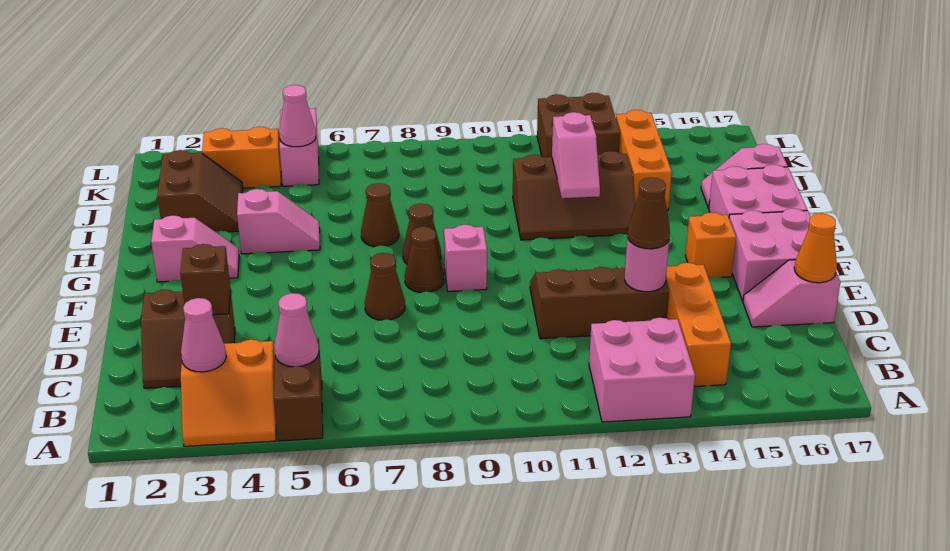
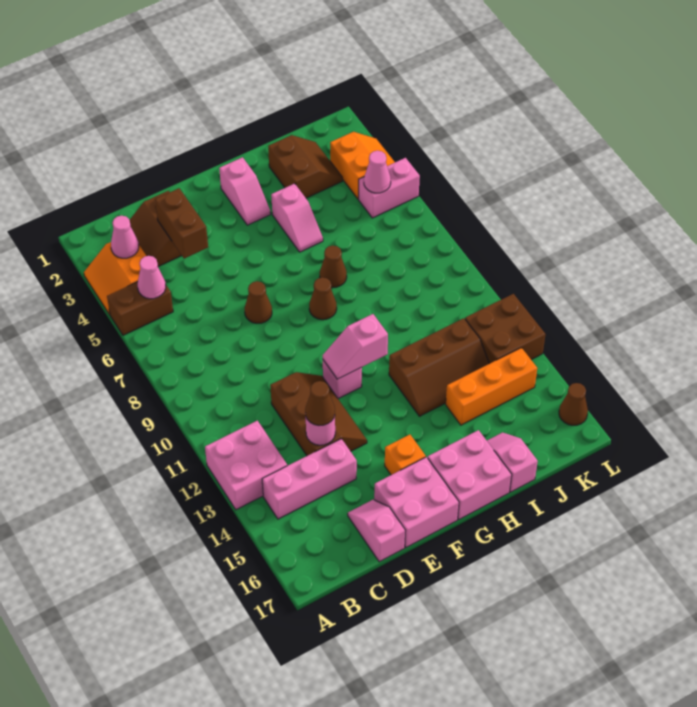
orange brick B14:D14 level 1 -> pink brick B14:D14 level 1
brown brick D3 level 2 -> brown brick D3:D4 level 2
orange cone D17 level 2 -> none
brown cone F8 level 1 -> brown cone L16 level 1
pink brick F9 level 1 -> pink brick F11 level 1
brown slope H11:I13 level 1 top I -> brown slope H12:J13 level 1 top 12
pink slope H12:I12 level 2 top I -> pink slope F11:G11 level 2 top G
brown slope I2:J3 level 1 top 2 -> brown slope I2:J3 level 1 top I

